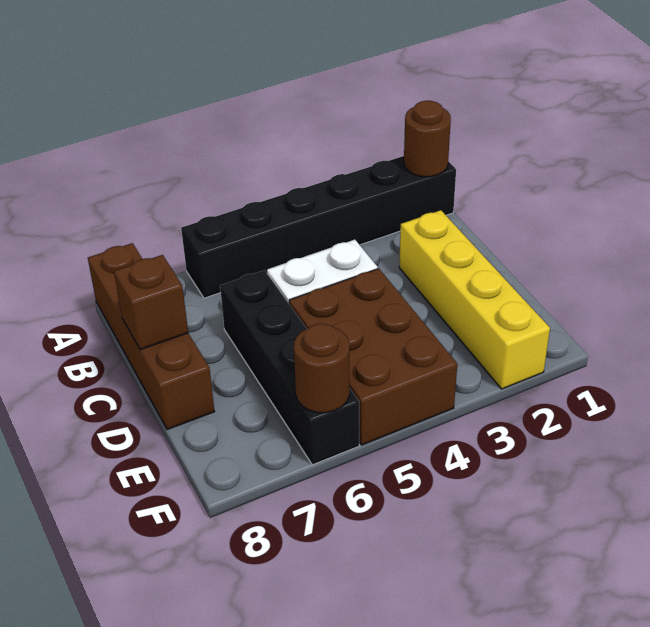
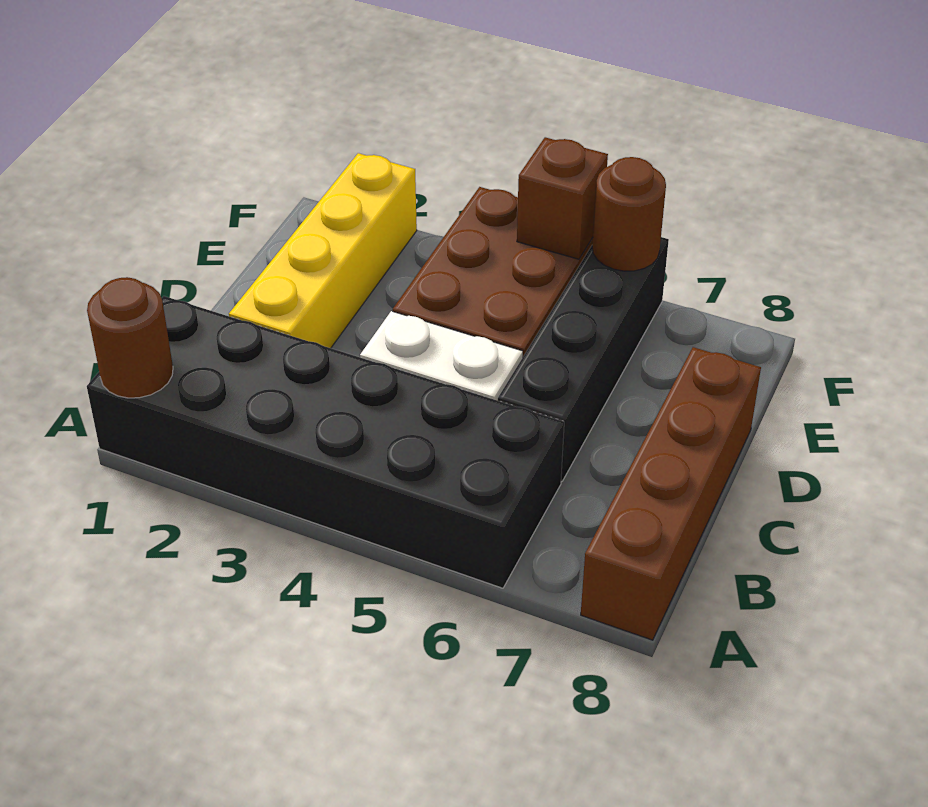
black brick A1:A6 level 1 -> black brick A1:B6 level 1
brown brick C8 level 2 -> brown brick F5 level 2

